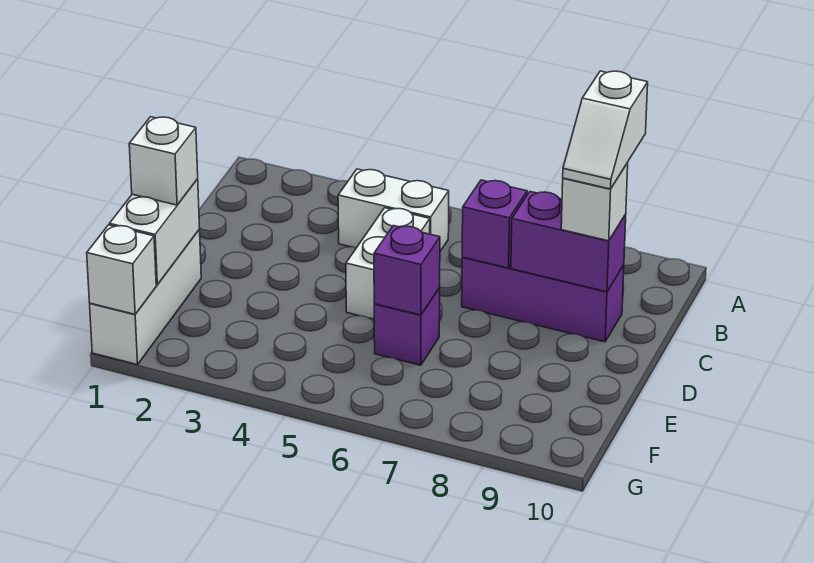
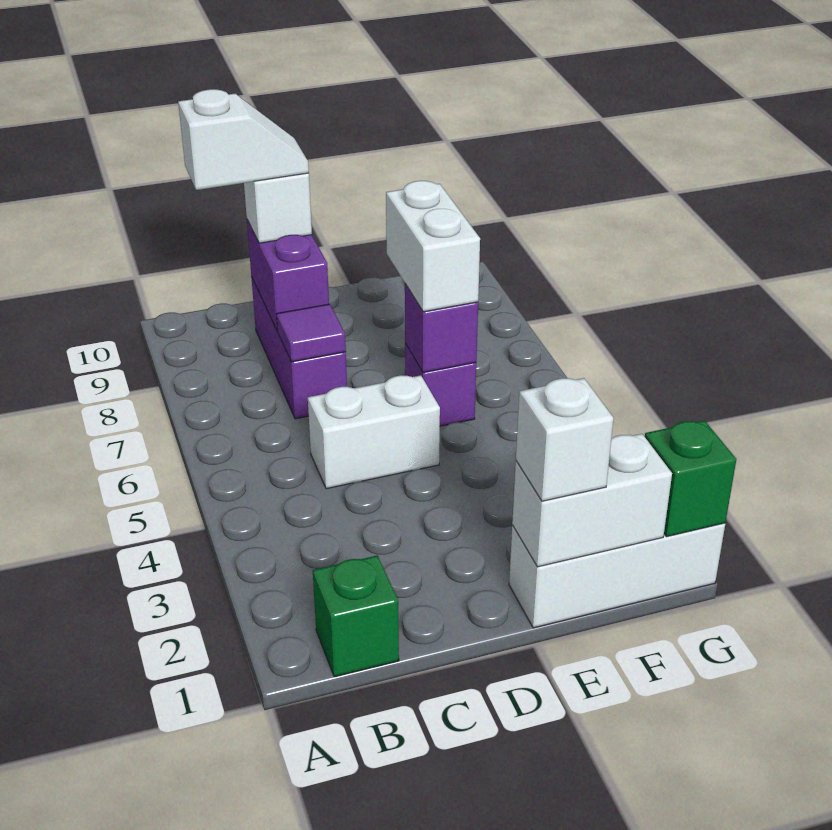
none -> green brick B1 level 1
white brick B4:B5 level 1 -> white brick E6:E7 level 3
purple brick C7 level 2 -> purple tile C7 level 2
white brick G1 level 2 -> green brick G1 level 2

